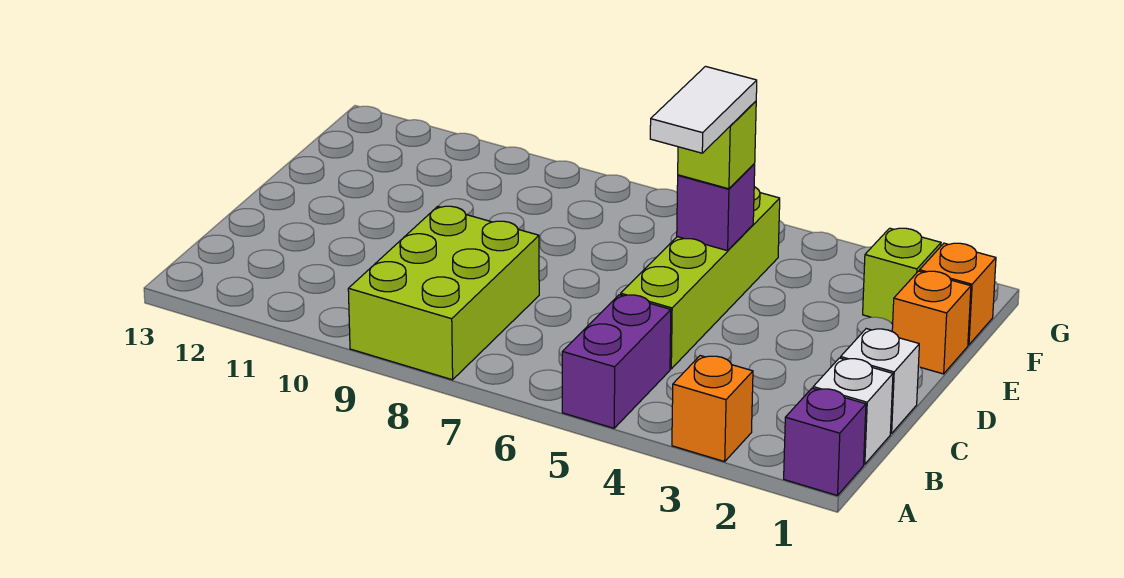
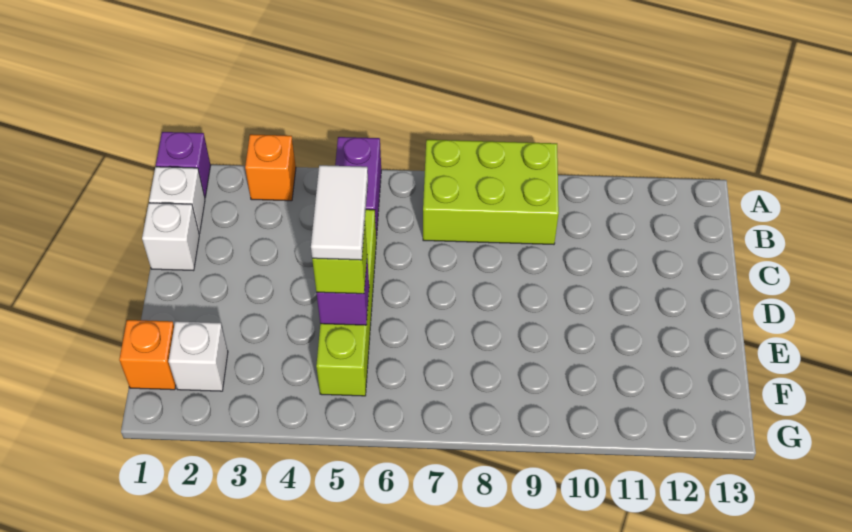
lime brick A8:C9 level 1 -> lime brick A7:B9 level 1
orange brick E1 level 1 -> none
lime brick F2 level 1 -> white brick F2 level 1

